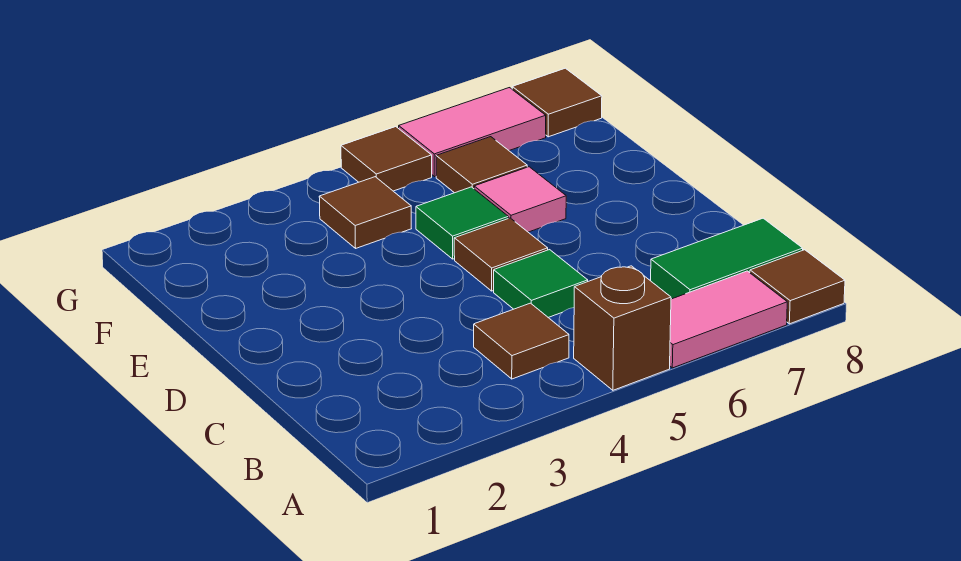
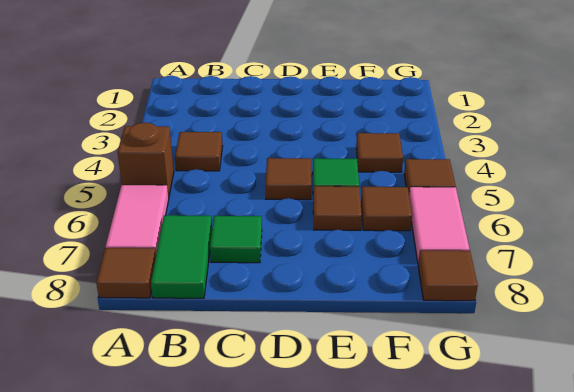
green tile C5 level 1 -> green tile C7 level 1
pink tile E6 level 1 -> brown tile E6 level 1

